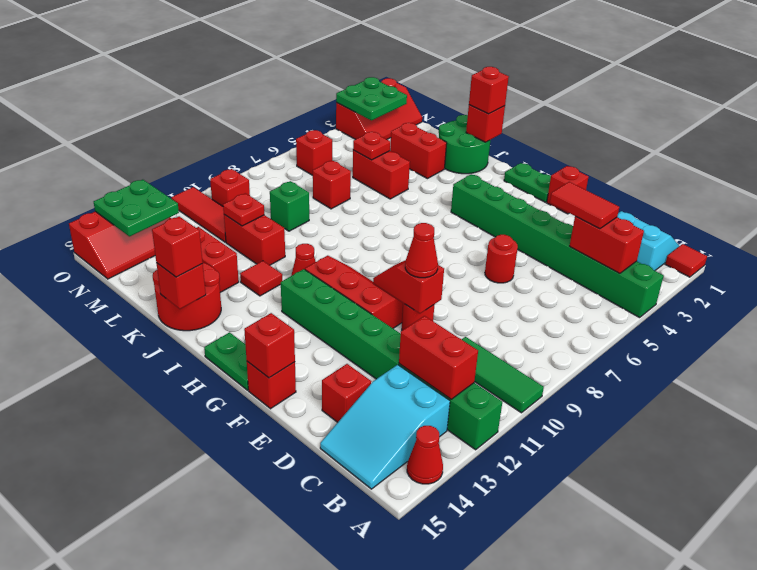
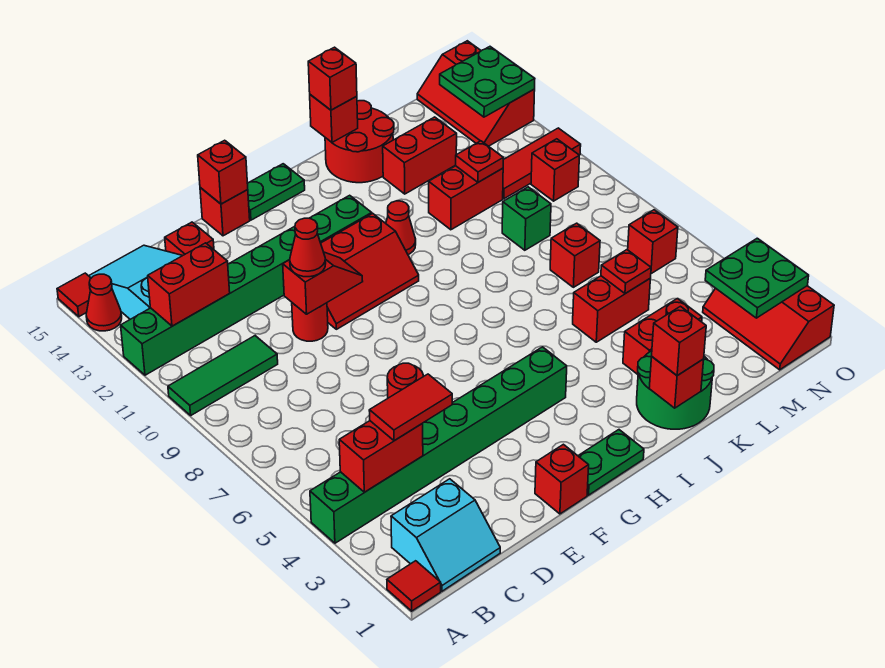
red tile J12 level 1 -> red tile A15 level 1

